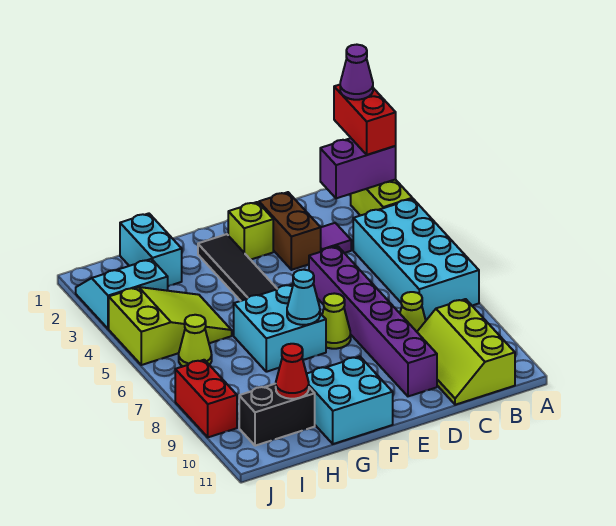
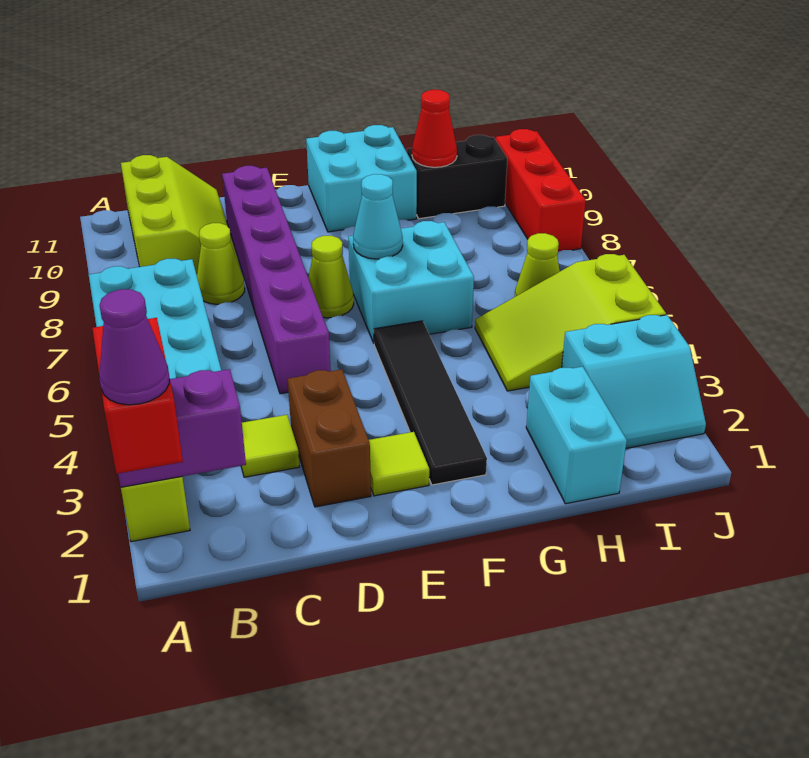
purple tile C3 level 1 -> lime tile C3 level 1
lime brick E2 level 1 -> lime tile E2 level 1
red brick J8:J9 level 1 -> red brick J8:J10 level 1

